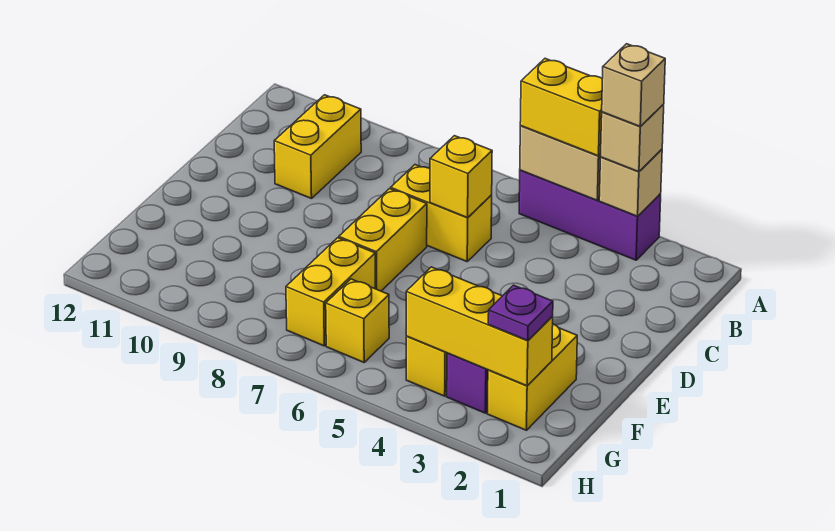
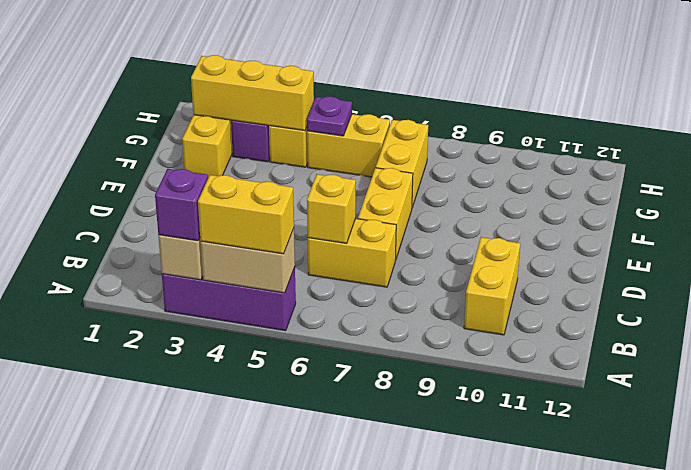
tan brick A3 level 3 -> purple brick A3 level 3
tan brick A3 level 4 -> none
purple plate G2 level 3 -> purple plate G5 level 2
yellow brick G6 level 1 -> yellow brick G5:G6 level 1

